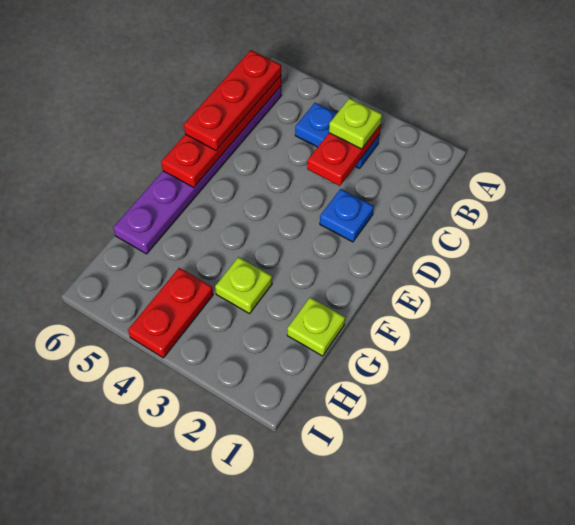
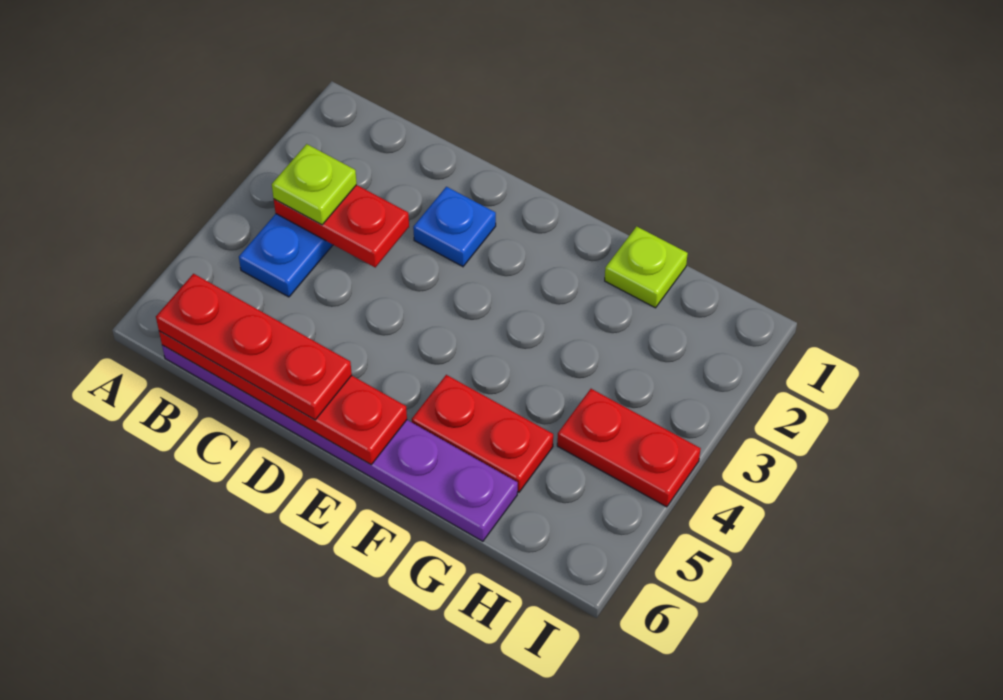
none -> red plate F5:G5 level 1
lime plate G3 level 1 -> none

